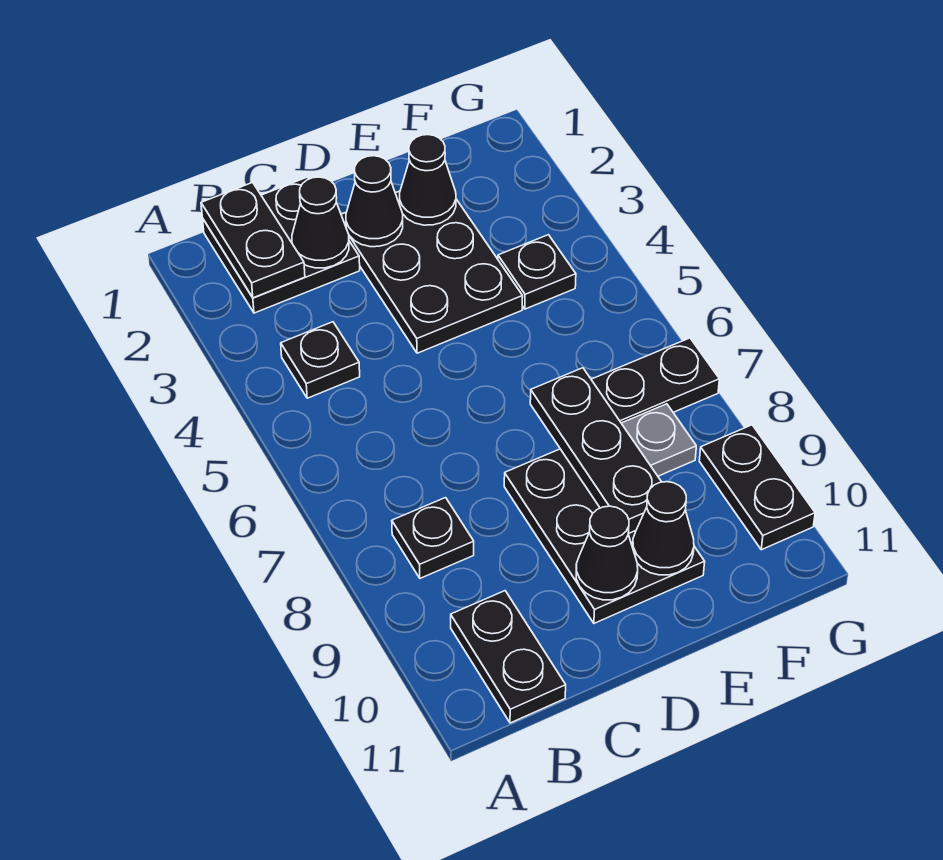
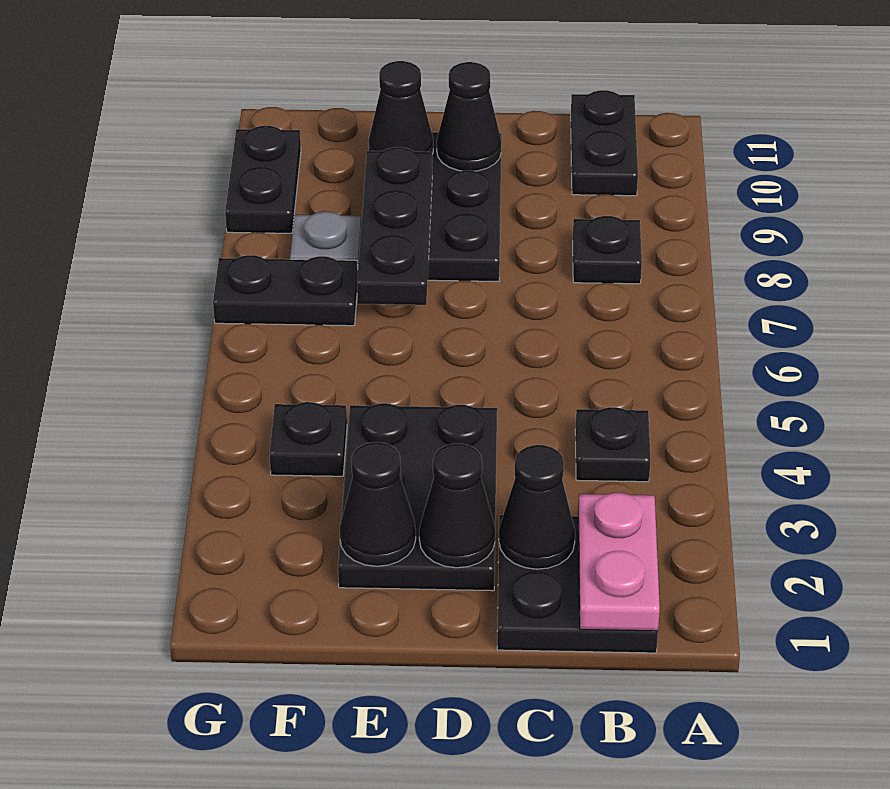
black plate B1:B2 level 2 -> pink plate B1:B2 level 2

